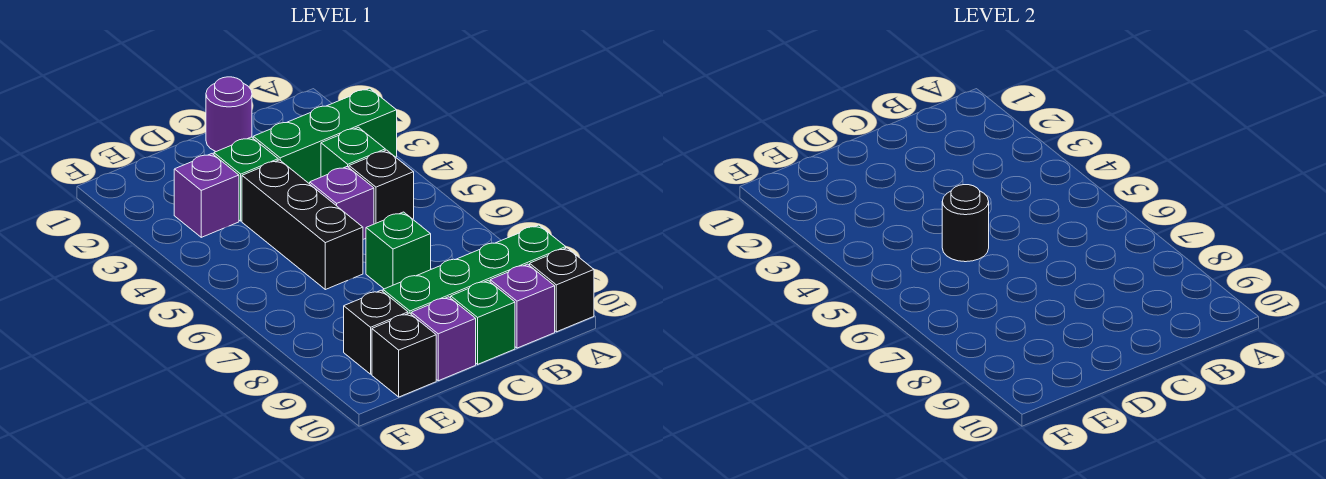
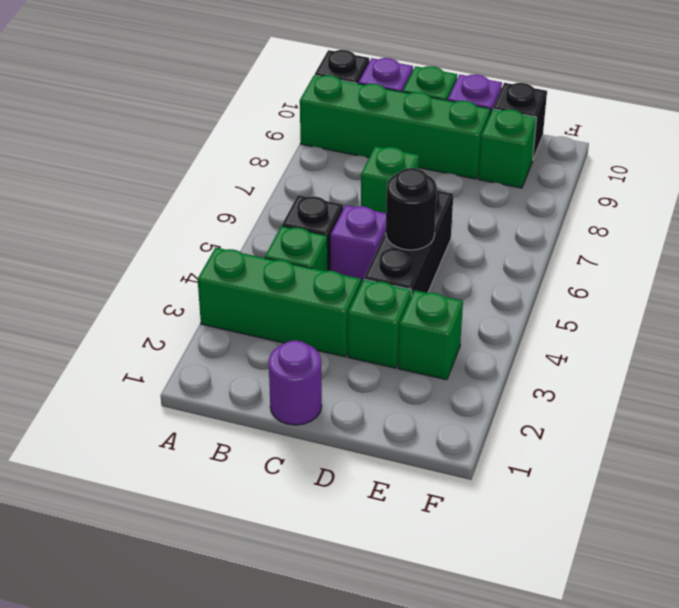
purple brick E3 level 1 -> green brick E3 level 1
black brick E9 level 1 -> green brick E9 level 1

